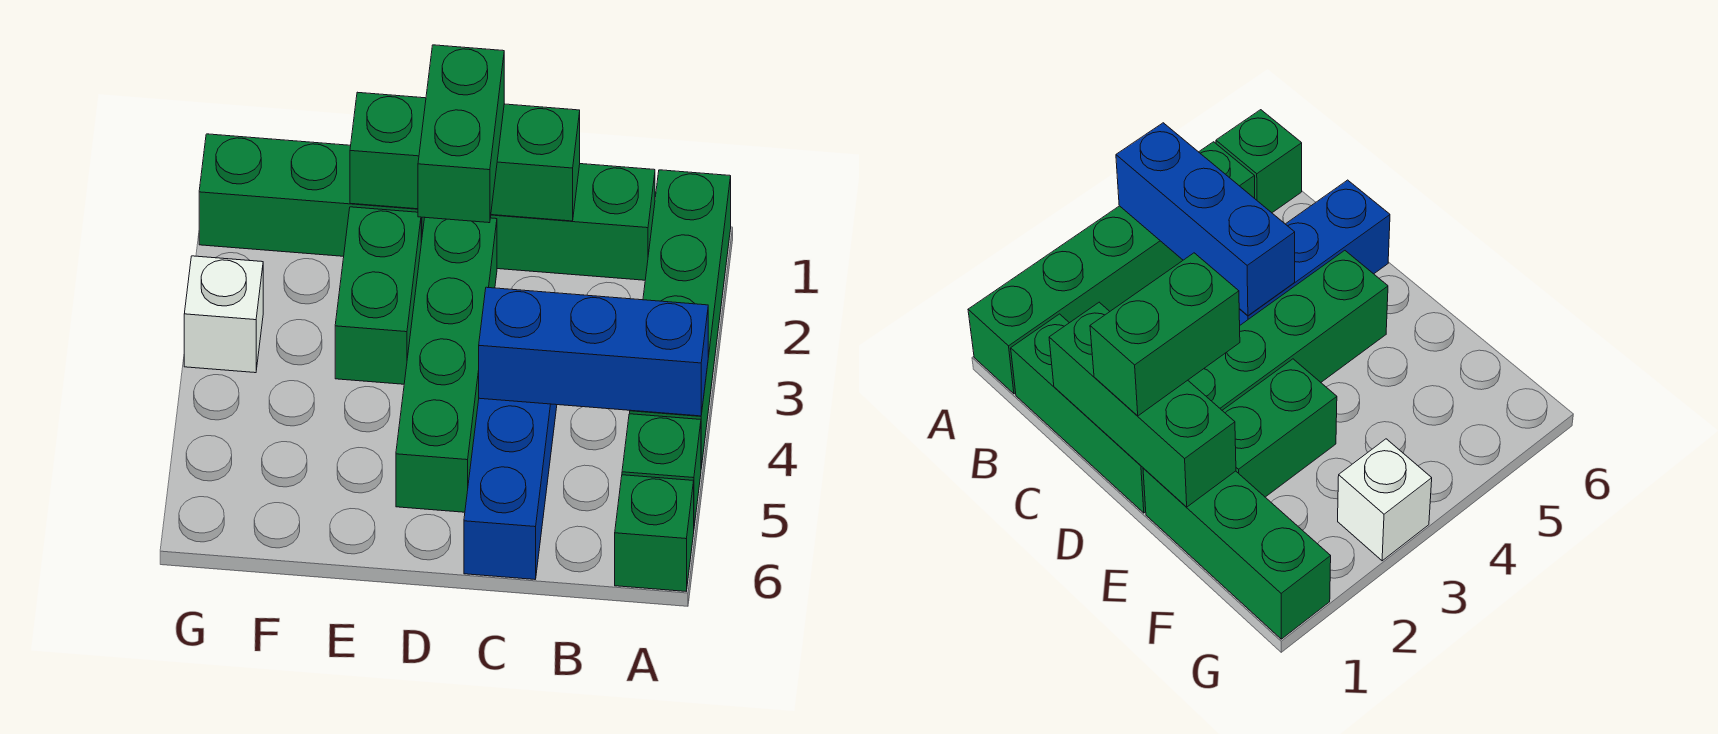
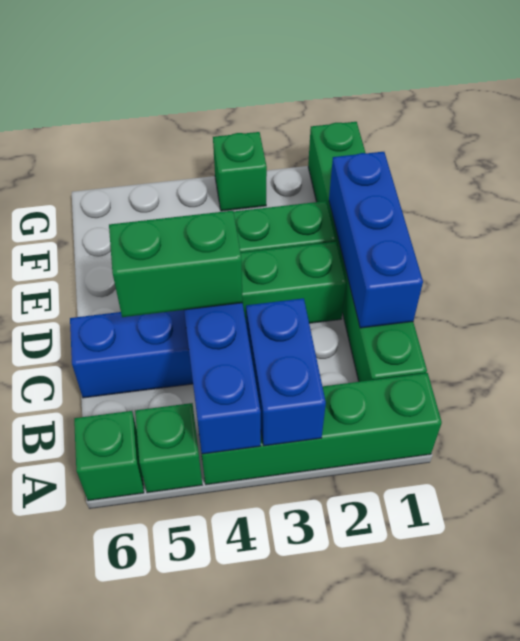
none -> blue brick A3:B3 level 2
green brick C1:E1 level 2 -> blue brick C1:E1 level 2
green brick D1:D2 level 3 -> green brick C4:C5 level 3
white brick G3 level 1 -> green brick G3 level 1

